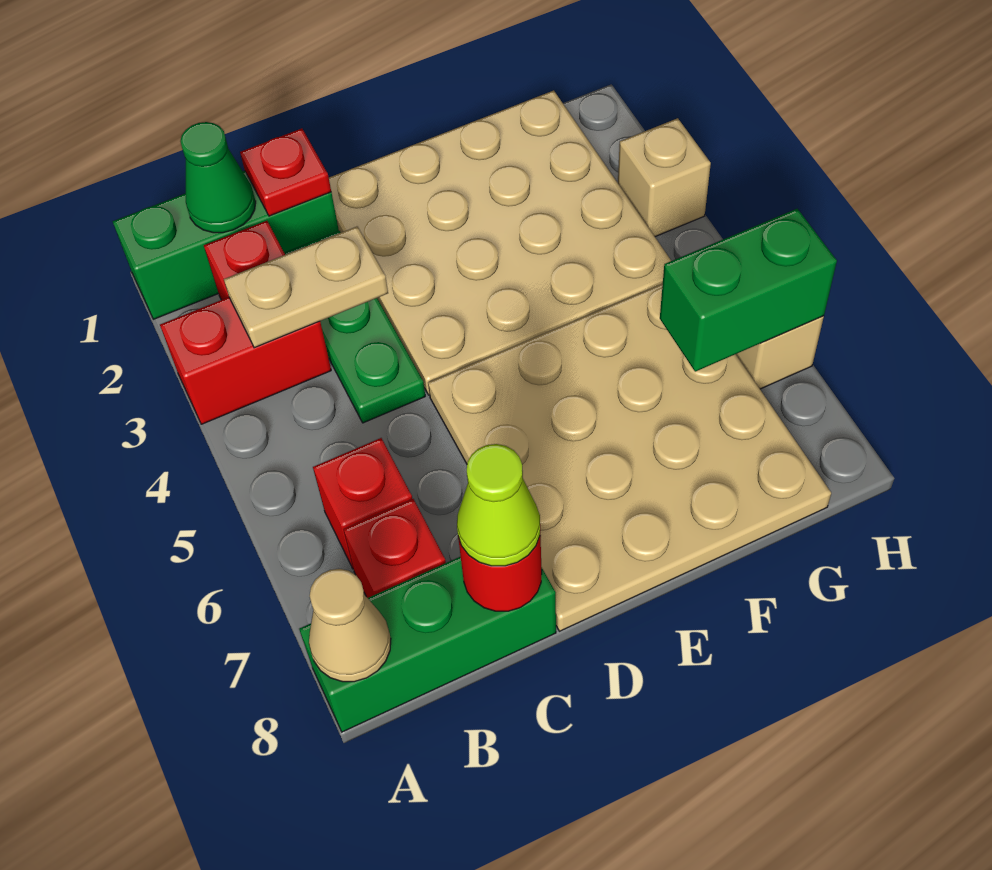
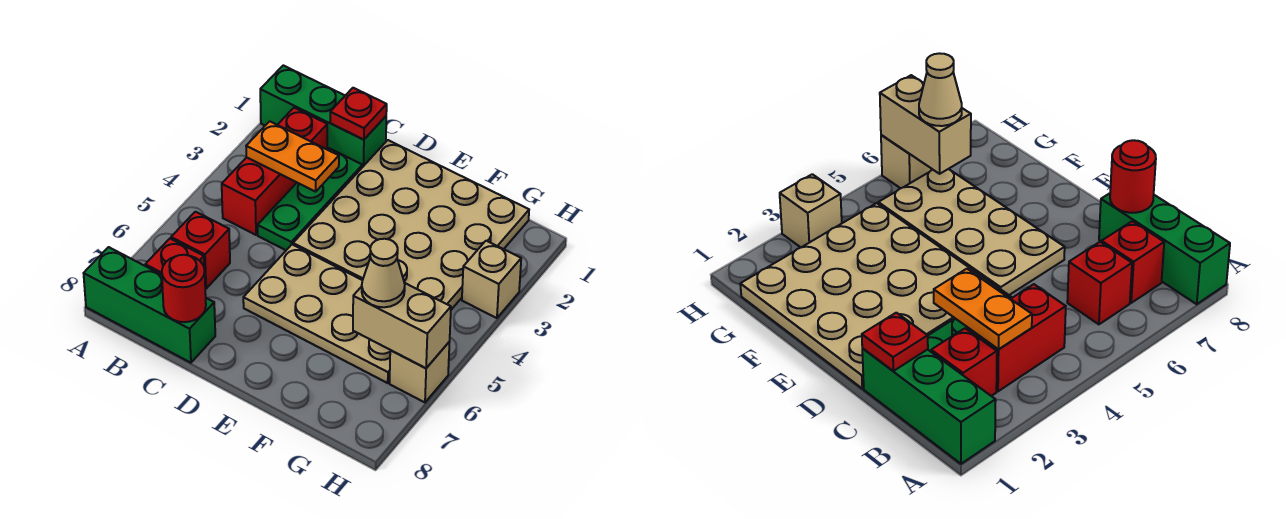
red brick A3:B3 level 1 -> red brick B3:B4 level 1
tan cone A8 level 2 -> tan cone G6 level 3
green cone B1 level 2 -> none
tan plate B3:C3 level 2 -> orange plate B3:C3 level 2
lime cone C8 level 3 -> none
tan plate D5:G8 level 1 -> tan plate D5:G6 level 1
green brick G6:H6 level 2 -> tan brick G6:H6 level 2

